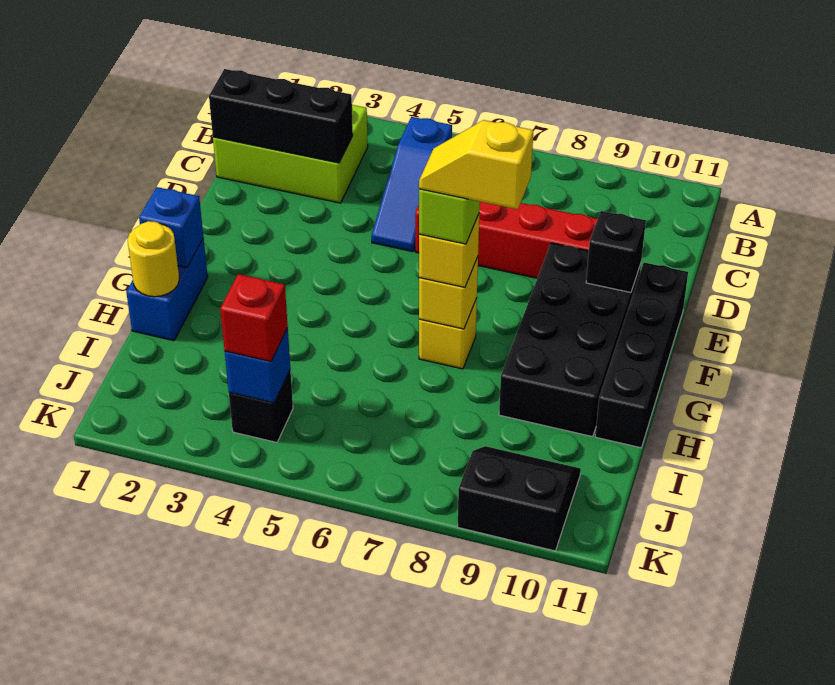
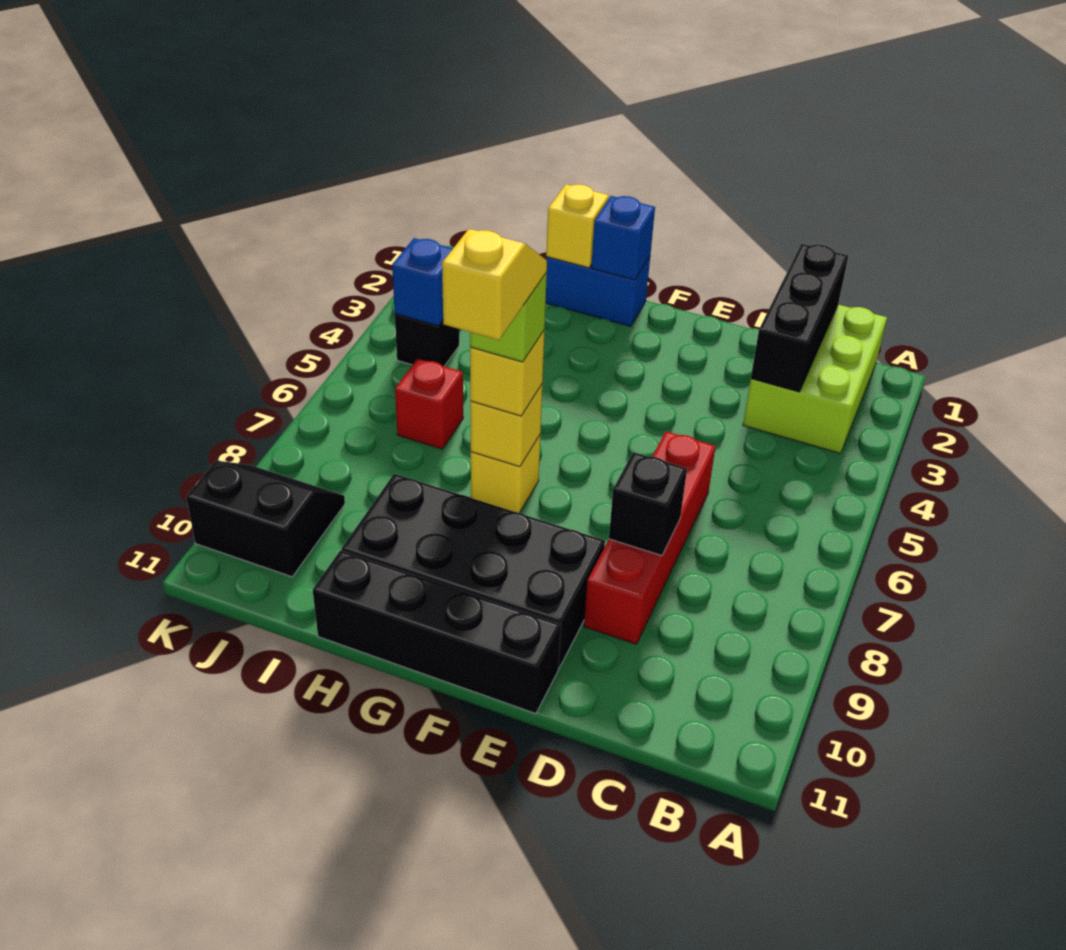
blue slope B5:D5 level 1 top B -> none
black brick E10 level 2 -> black brick D8 level 2
yellow round brick H1 level 2 -> yellow brick H1 level 2
red brick J4 level 3 -> red brick I6 level 1
black slope J9:K10 level 1 top K -> black slope J9:K10 level 1 top 10

